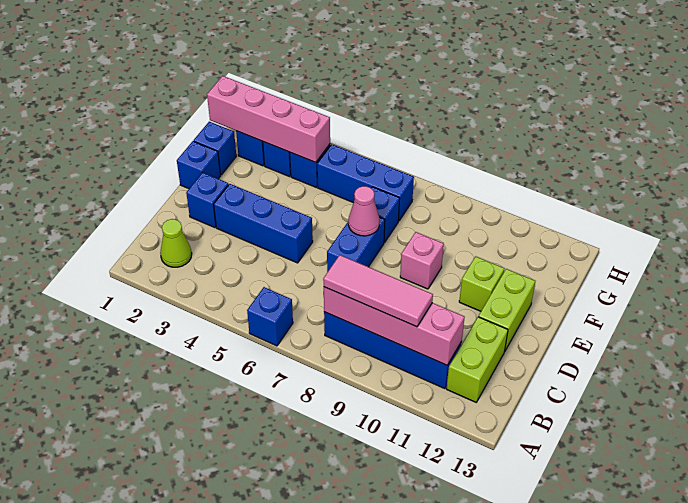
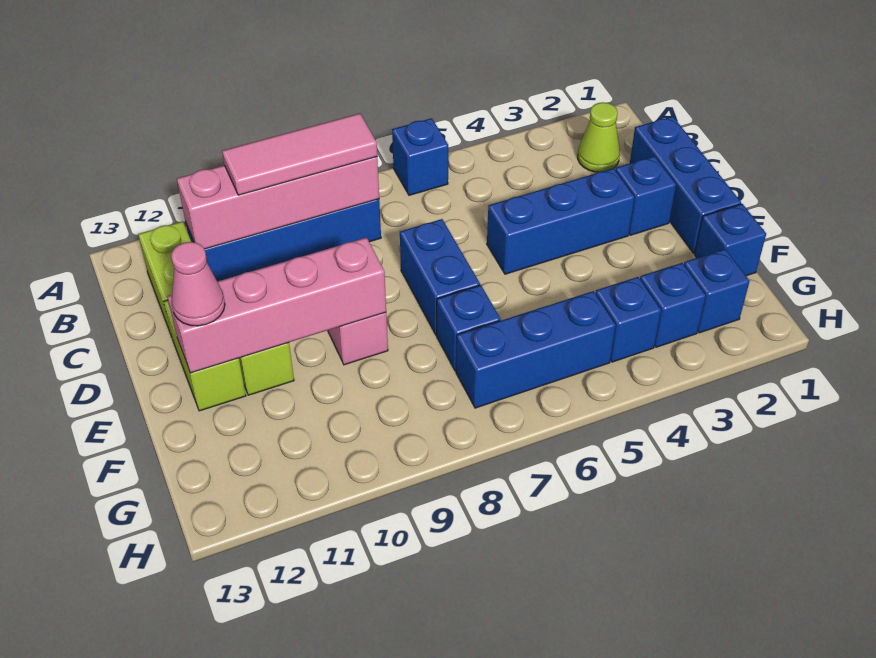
blue brick E1 level 1 -> blue brick C1:E1 level 1
pink cone E7 level 2 -> pink cone E12 level 3
pink brick G1:G4 level 2 -> pink brick E9:E12 level 2

